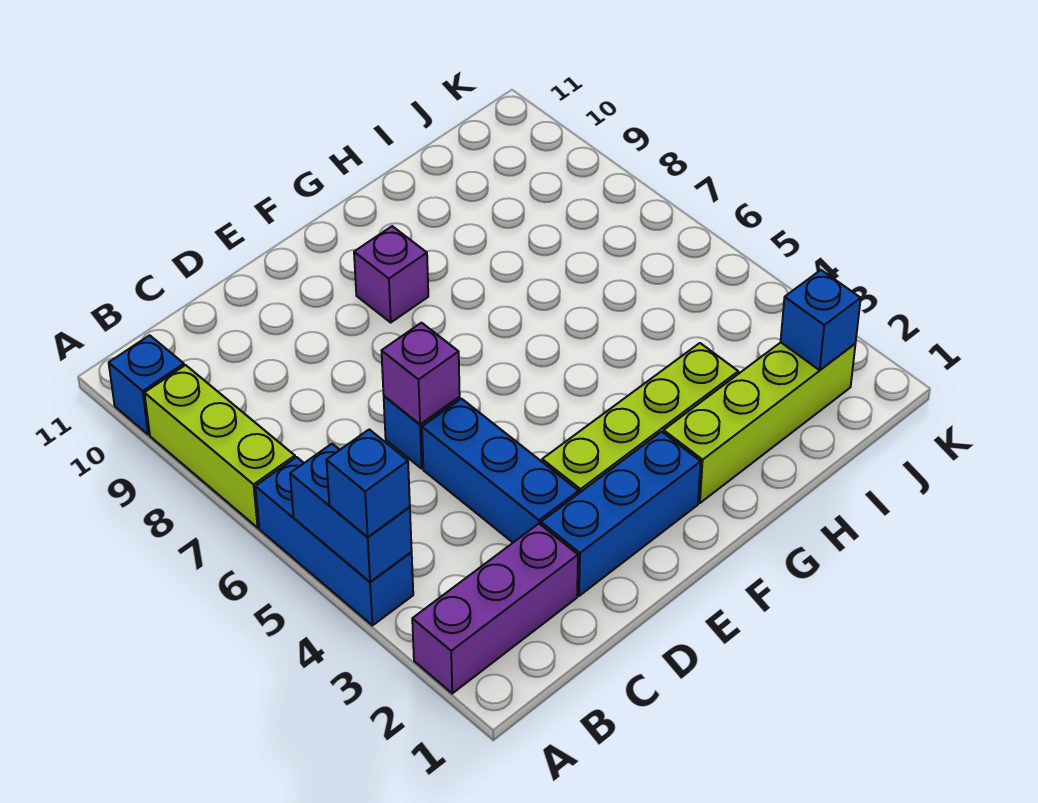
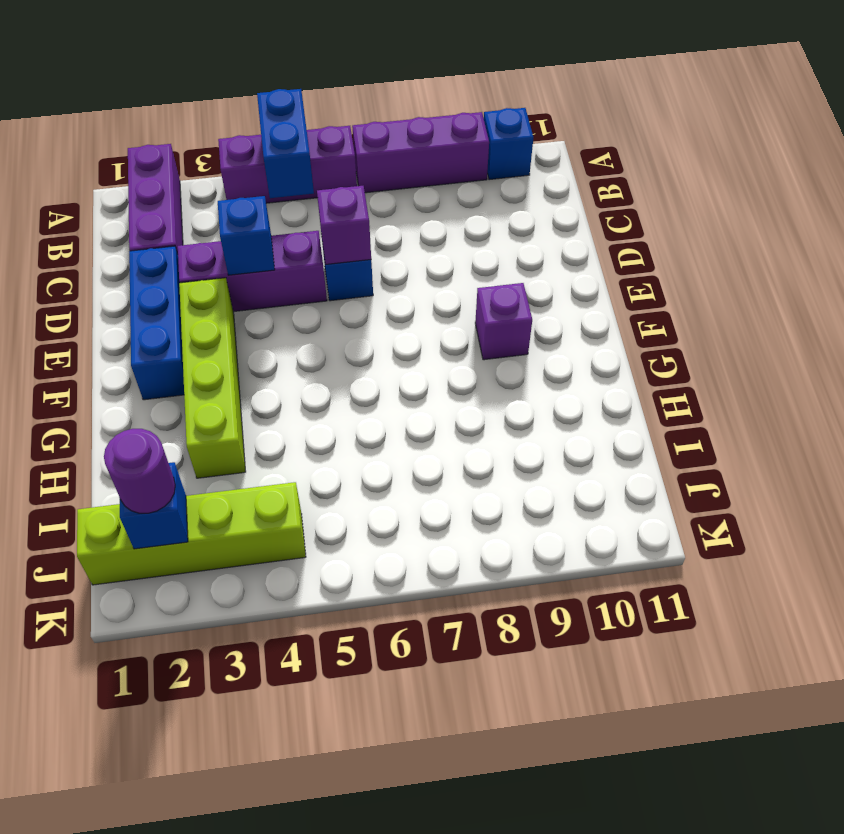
blue brick A4:A6 level 1 -> purple brick A4:A6 level 1
blue brick A4:A5 level 2 -> blue brick A5:B5 level 2
blue brick A4 level 3 -> blue brick D4 level 2
lime brick A7:A9 level 1 -> purple brick A7:A9 level 1
blue brick D3:D5 level 1 -> purple brick D3:D5 level 1
lime brick G2:J2 level 1 -> lime brick J1:J4 level 1
none -> purple round brick J2 level 3

